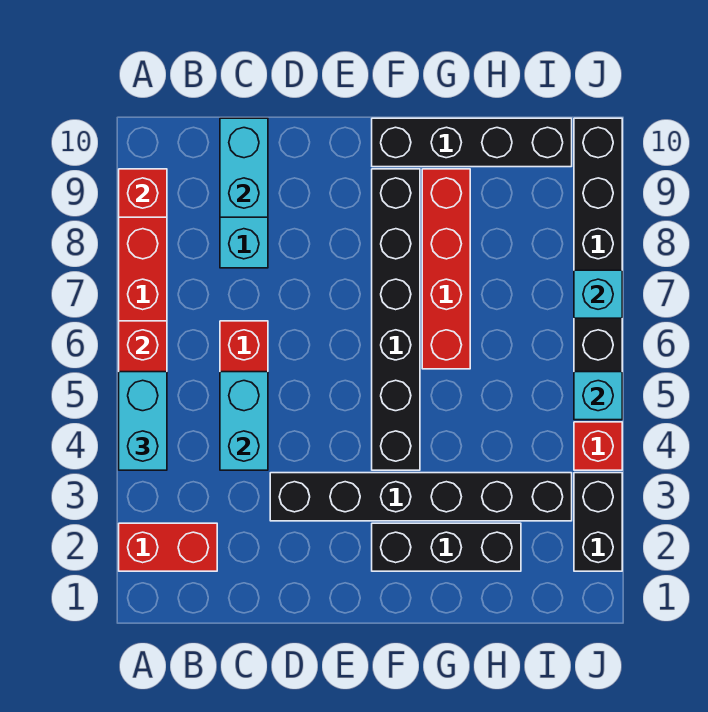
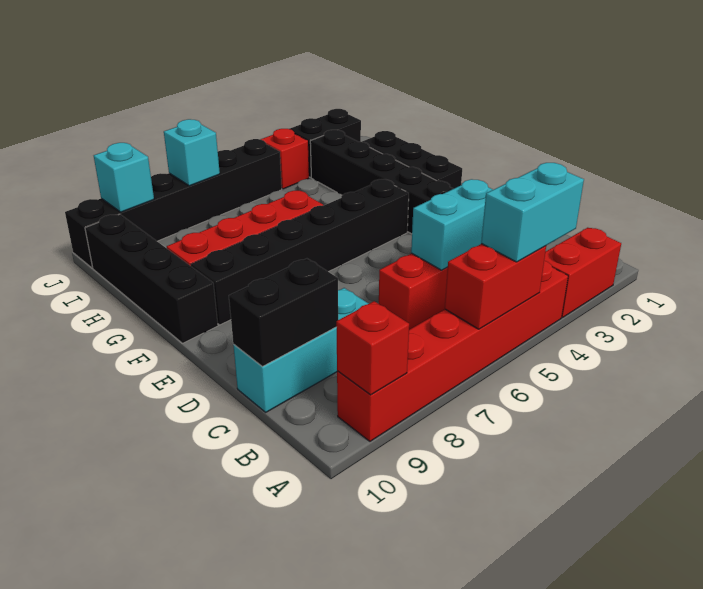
red brick A2:B2 level 1 -> red brick A2:A3 level 1
cyan brick C9:C10 level 2 -> black brick C9:C10 level 2
cyan brick J5 level 2 -> cyan brick J9 level 2

